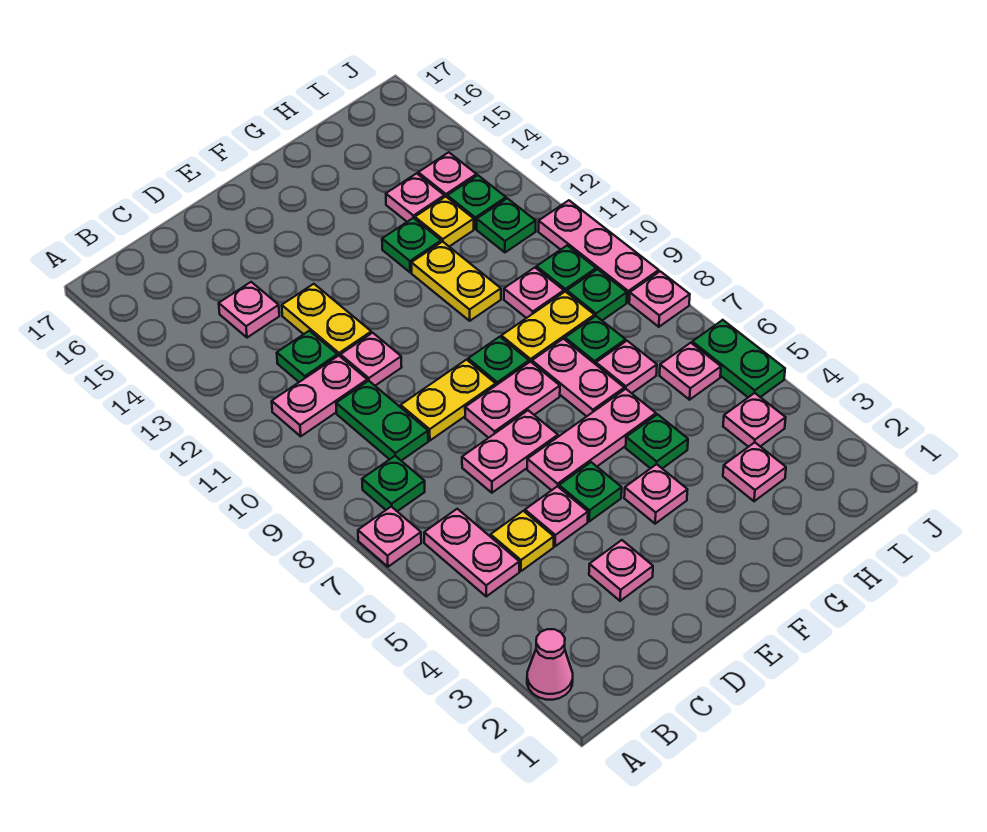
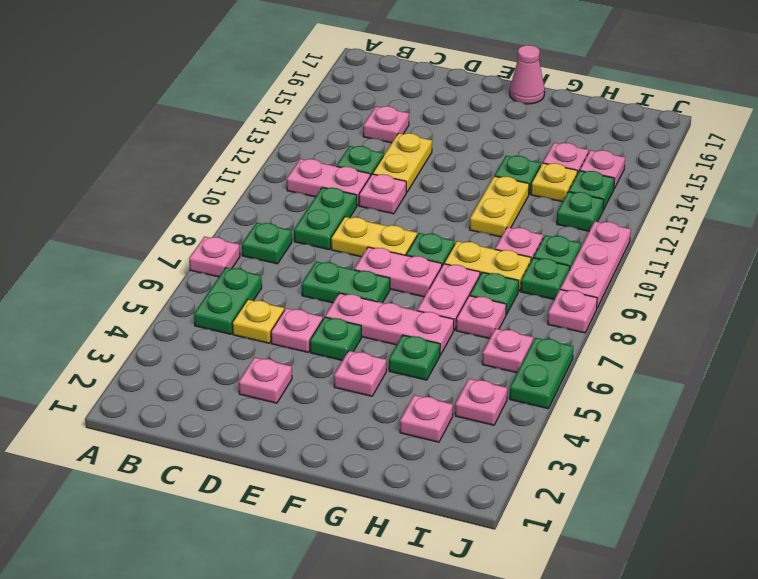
pink cone A2 level 1 -> pink cone F17 level 1
pink plate B5:B6 level 1 -> green plate B5:B6 level 1
pink plate D7:E7 level 1 -> green plate D7:E7 level 1

